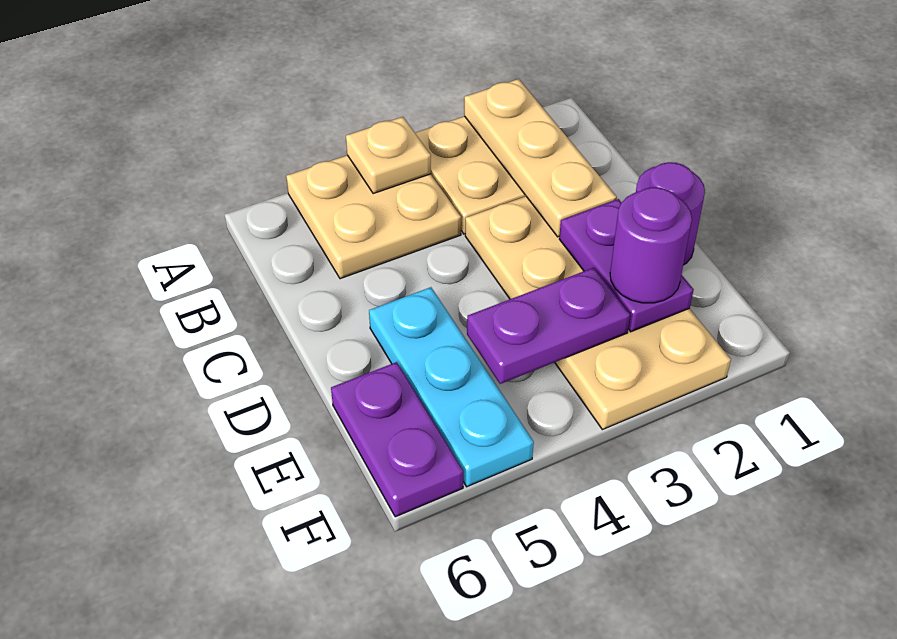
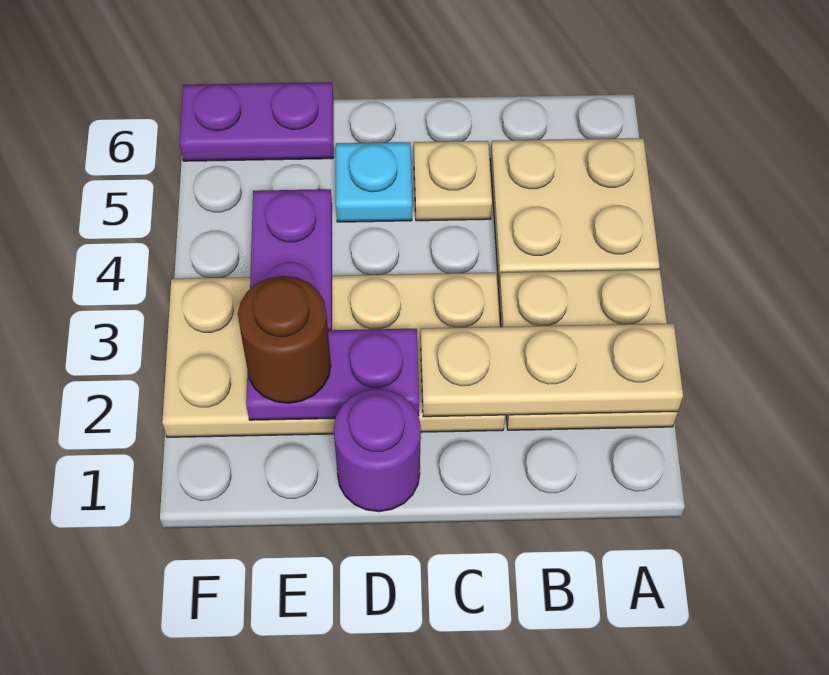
tan plate A4 level 2 -> tan plate C5 level 1
cyan plate D5:F5 level 1 -> cyan plate D5 level 1
purple round brick E2 level 3 -> brown round brick E2 level 3

